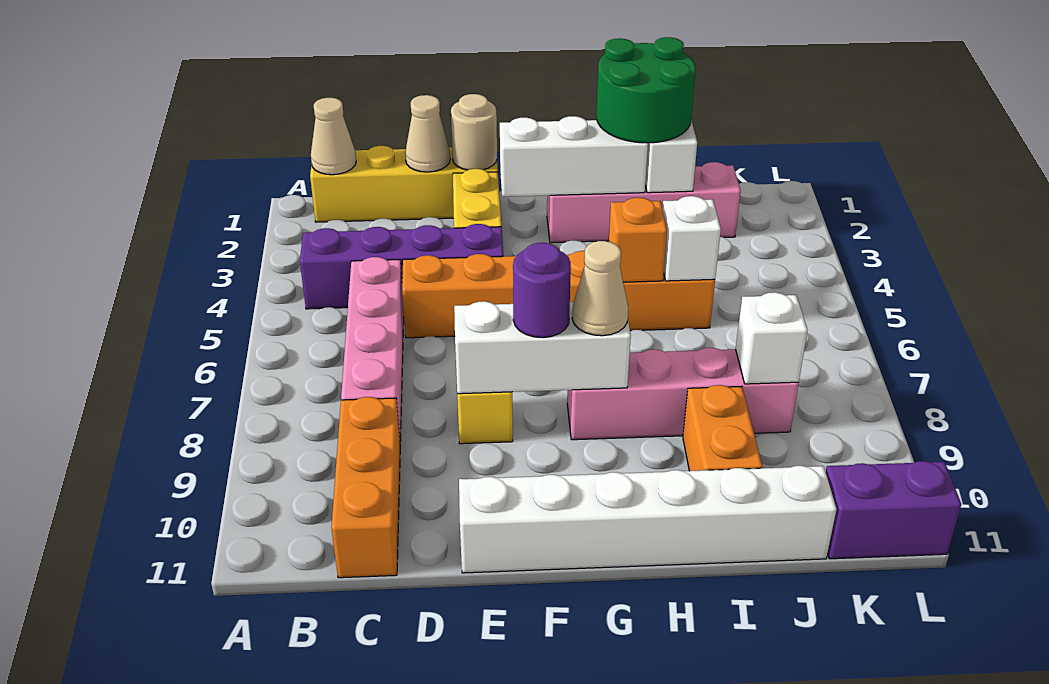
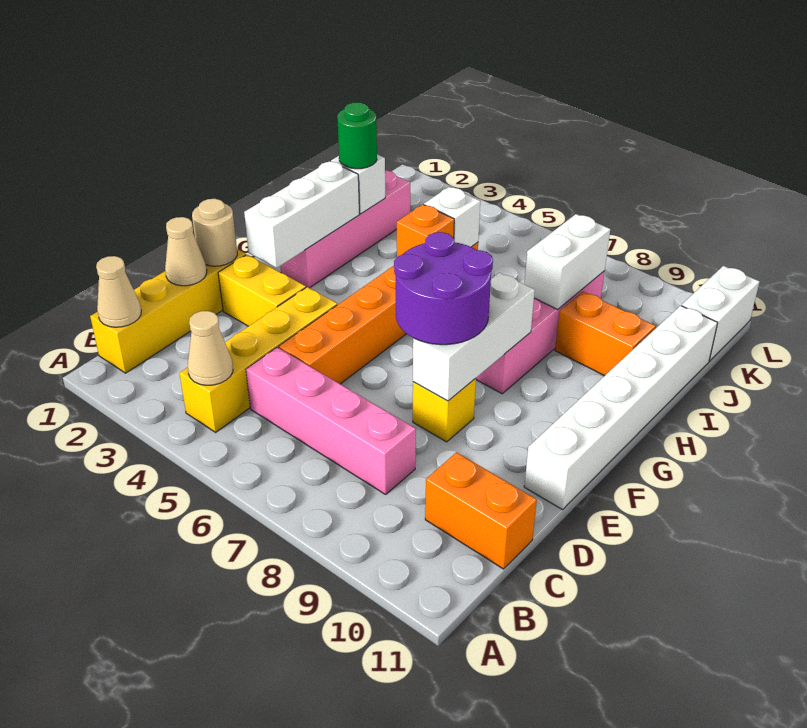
purple brick B4:E4 level 1 -> yellow brick B4:E4 level 1
orange brick C9:C11 level 1 -> orange brick C10:C11 level 1
purple round brick F8 level 3 -> purple round brick E7:F8 level 3
tan cone G8 level 3 -> tan cone B4 level 2
green round brick H1:I2 level 3 -> green round brick I2 level 3
white brick J8 level 2 -> white brick I8:J8 level 2
purple brick K11:L11 level 1 -> white brick K11:L11 level 1

